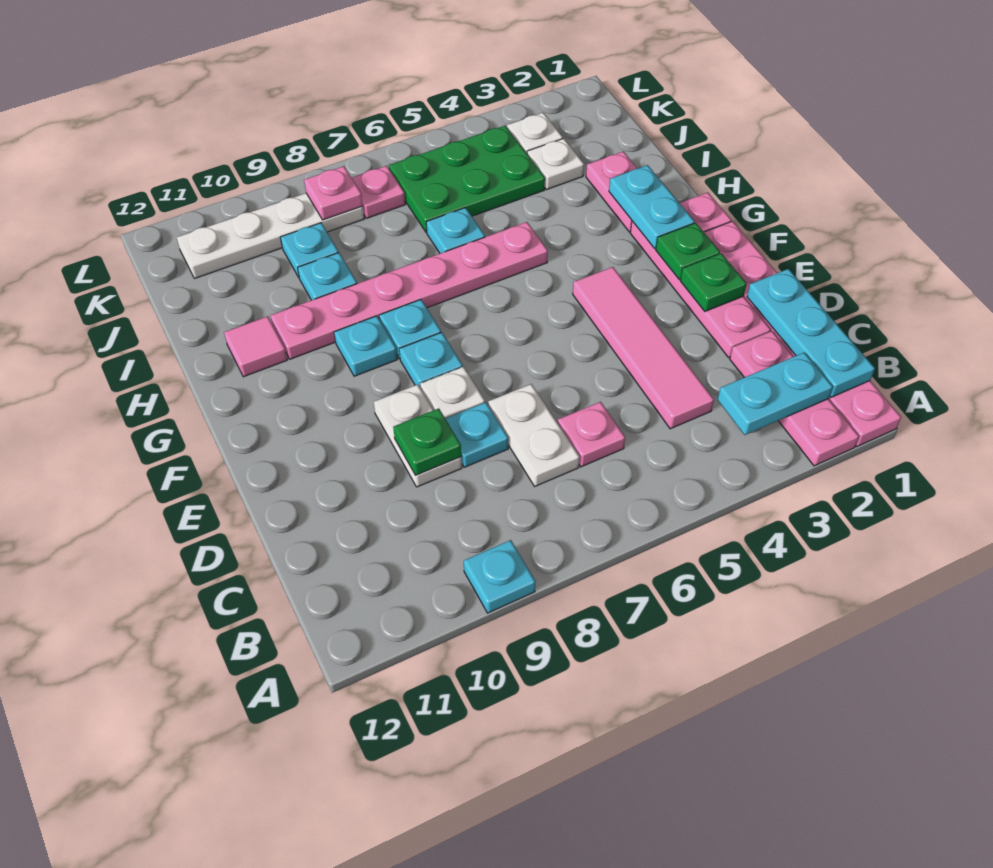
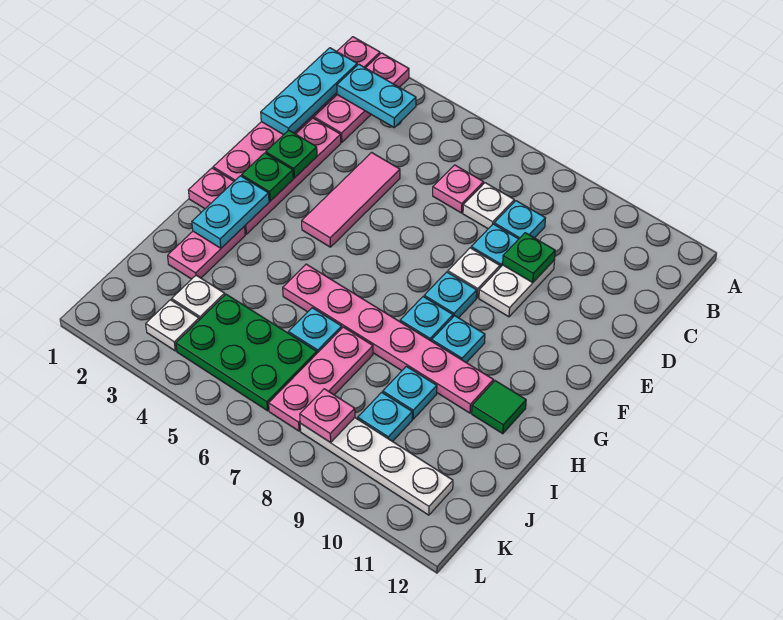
cyan plate A9 level 1 -> cyan plate C8 level 1
pink tile C4:F4 level 1 -> pink tile D4:F4 level 1
white plate C7:D7 level 1 -> white plate C7 level 1
pink tile H11 level 1 -> green tile H11 level 1
pink plate K7 level 1 -> pink plate I7:K7 level 1

